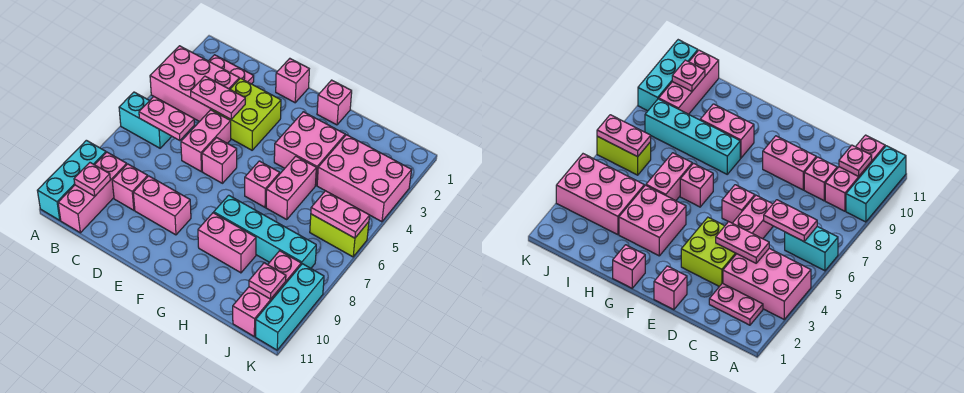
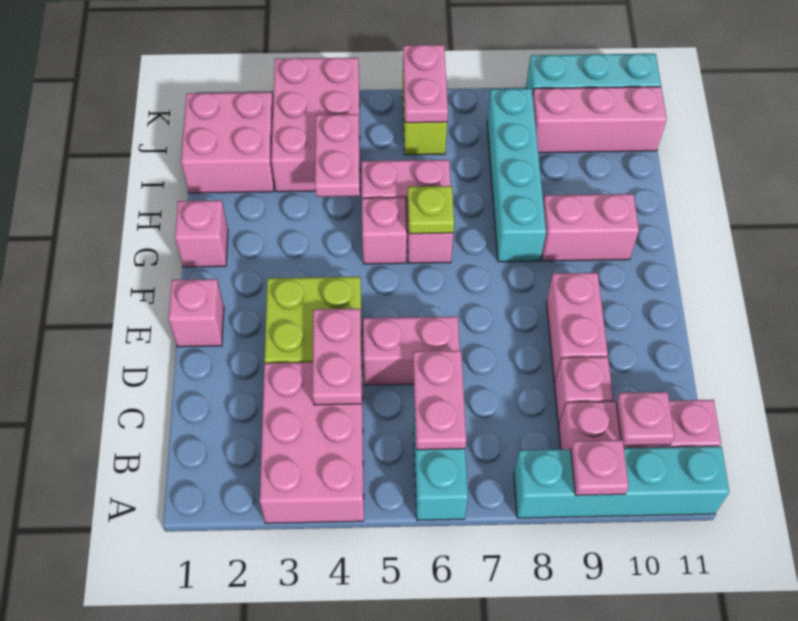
cyan brick A9:A11 level 1 -> cyan brick A8:A11 level 1
pink plate B2:C2 level 1 -> pink plate H4:I4 level 2
pink brick E6 level 1 -> pink brick G5 level 1
pink brick G3:H4 level 1 -> pink brick I1:J2 level 1
none -> lime plate G6 level 2
pink brick G9:H9 level 1 -> pink brick G9:G10 level 1
pink plate J10 level 2 -> pink plate A9 level 2

